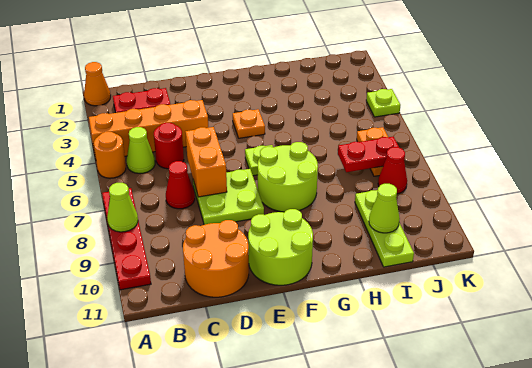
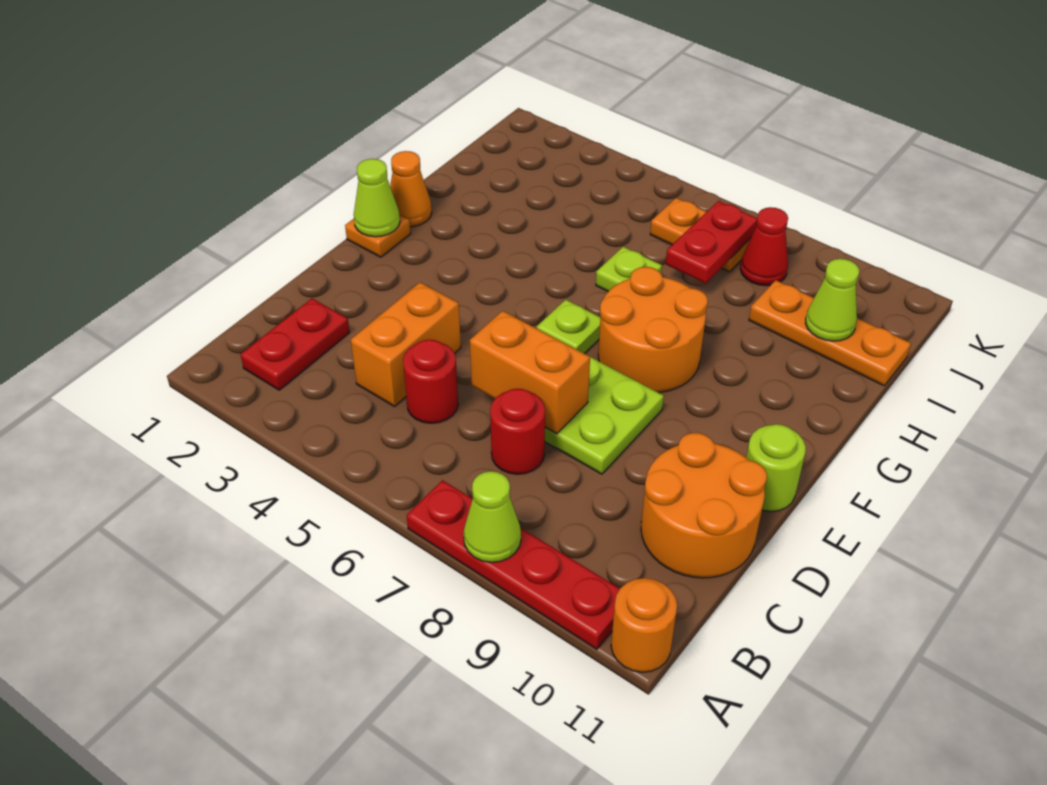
orange cone A1 level 1 -> orange cone G1 level 1
orange brick A4:D4 level 1 -> orange brick C4:D4 level 1
orange round brick A5 level 1 -> orange round brick A11 level 1
lime cone B5 level 1 -> lime cone F1 level 2
red cone C7 level 1 -> red round brick C7 level 1
lime round brick E10:F11 level 1 -> lime round brick E11 level 1
orange plate F4 level 1 -> orange plate F1 level 1
lime round brick F7:G8 level 1 -> orange round brick F7:G8 level 1
lime plate I9:I11 level 1 -> orange plate I9:I11 level 1
lime plate K4 level 1 -> lime plate H6 level 1

